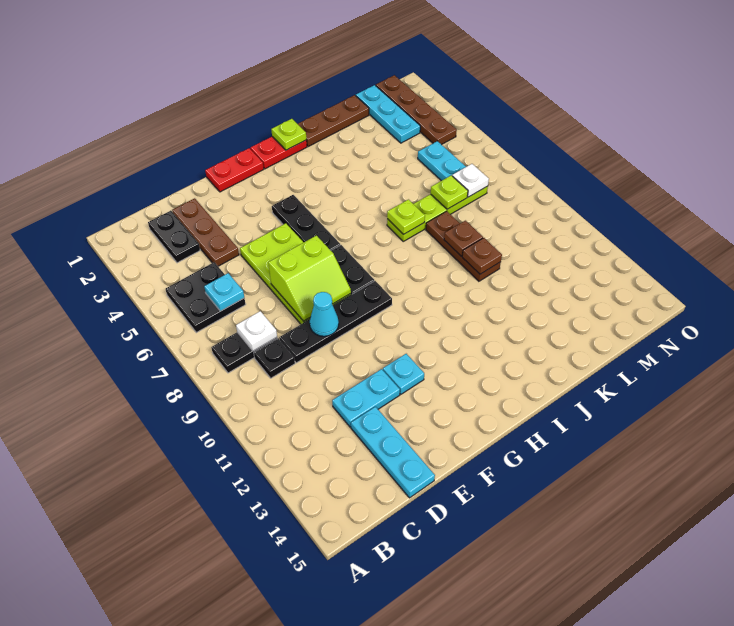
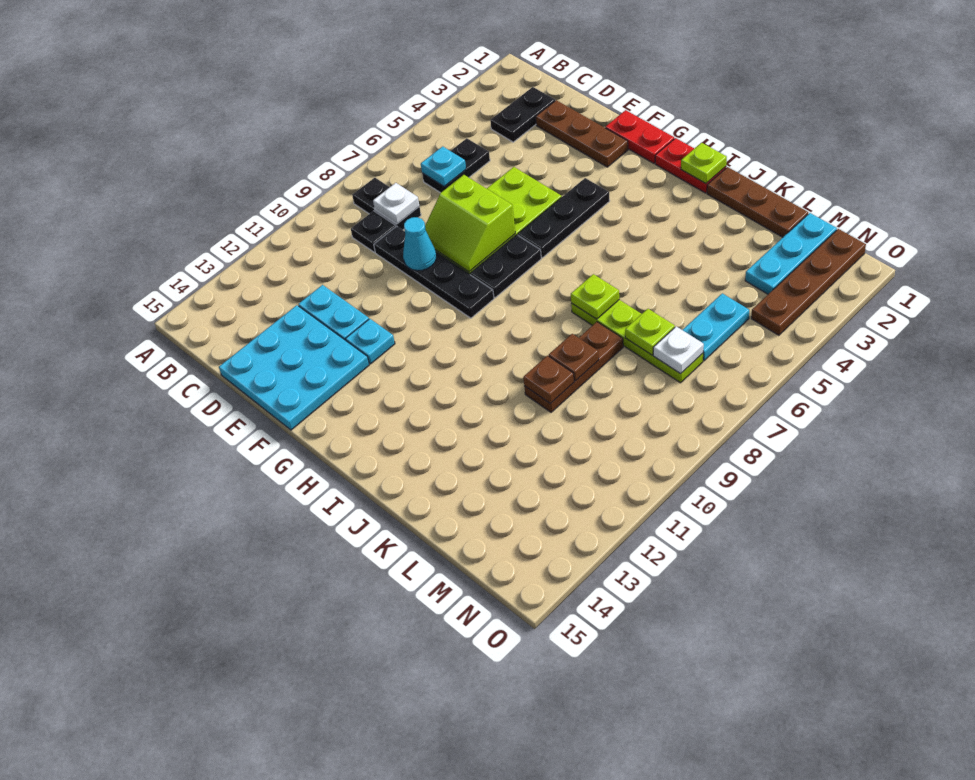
black plate B5:C6 level 1 -> black plate C5:C6 level 1
brown plate D2:D4 level 1 -> brown plate D2:F2 level 1
cyan plate D13:D15 level 1 -> cyan plate D13:F15 level 1

